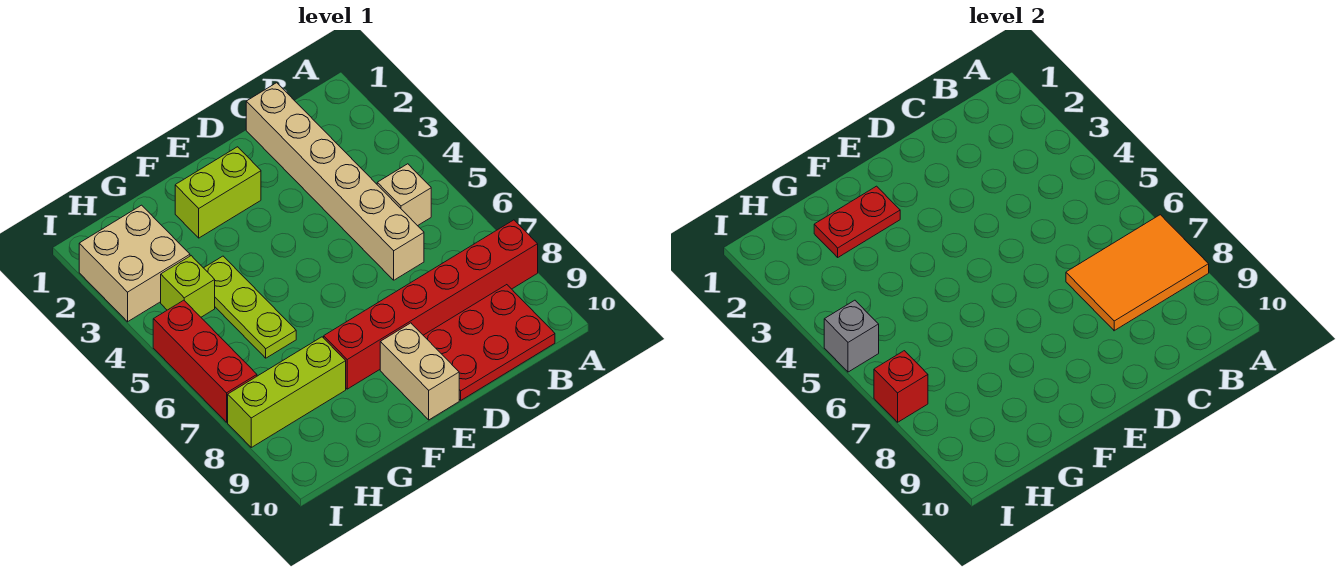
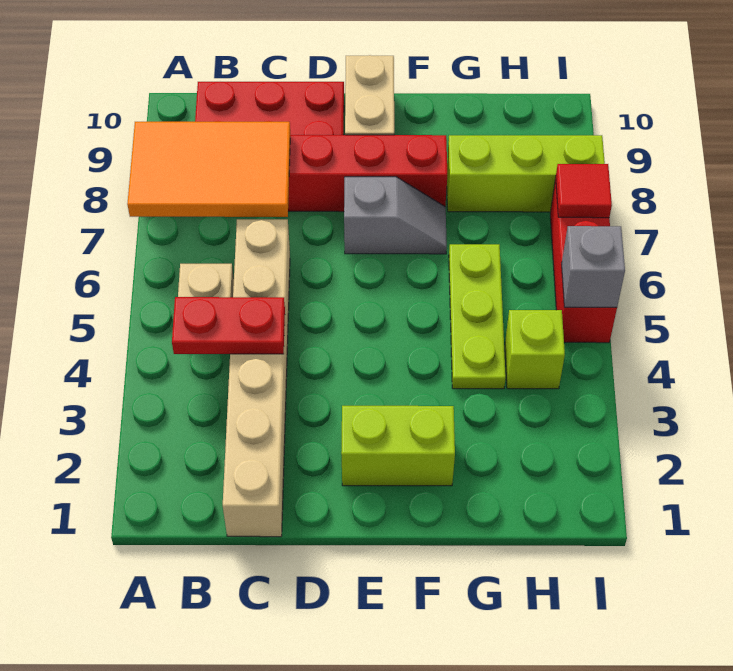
none -> grey slope E7:F7 level 1 top E
red plate F2:G2 level 2 -> red plate B4:C4 level 2
tan brick H2:I3 level 1 -> none
red brick I7 level 2 -> red tile I7 level 2

